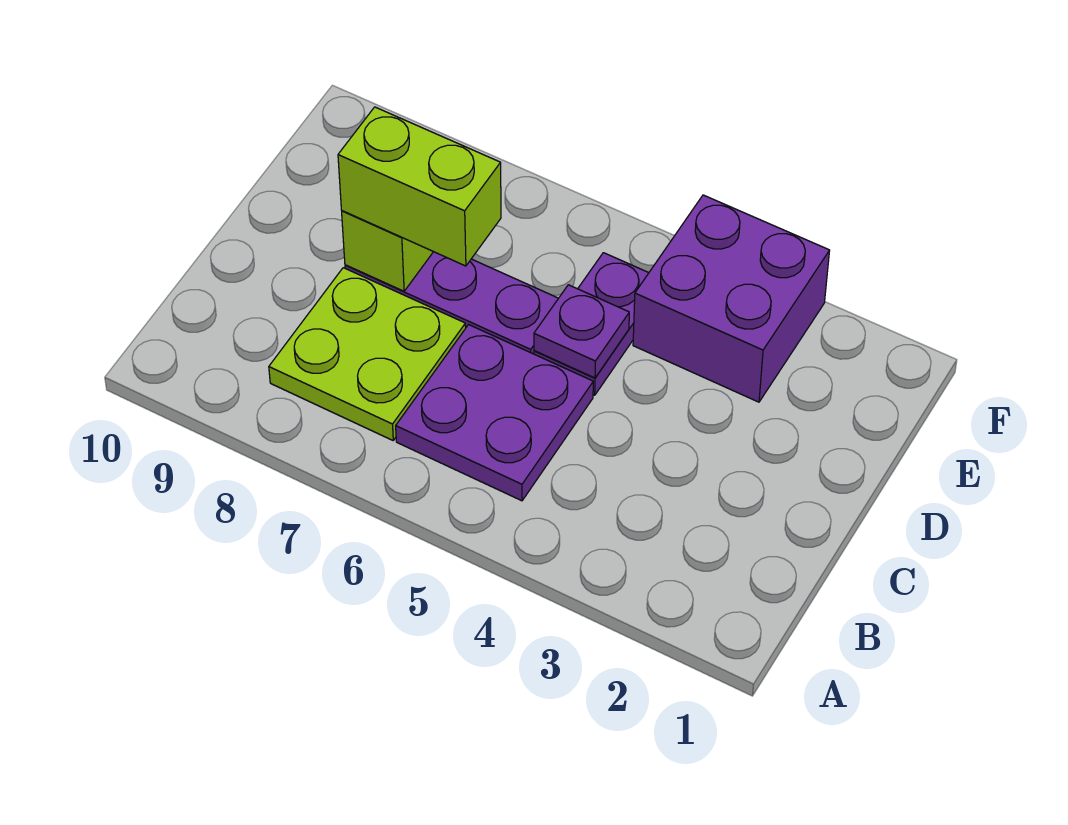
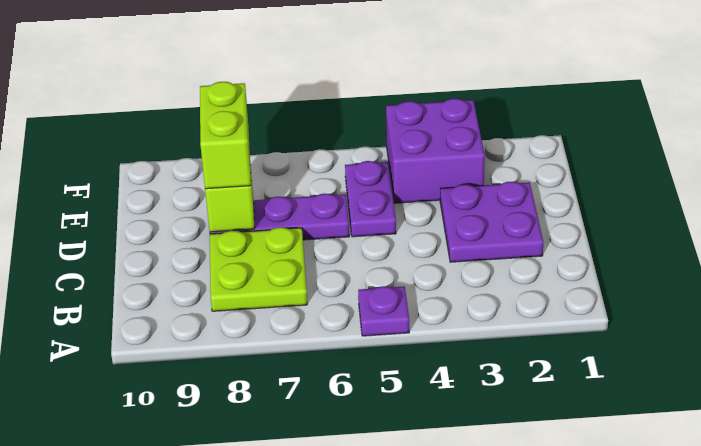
purple plate B5:C6 level 1 -> purple plate C2:D3 level 1
purple plate D5 level 2 -> purple plate A5 level 1
lime brick D7:D8 level 3 -> lime brick D8:E8 level 3

